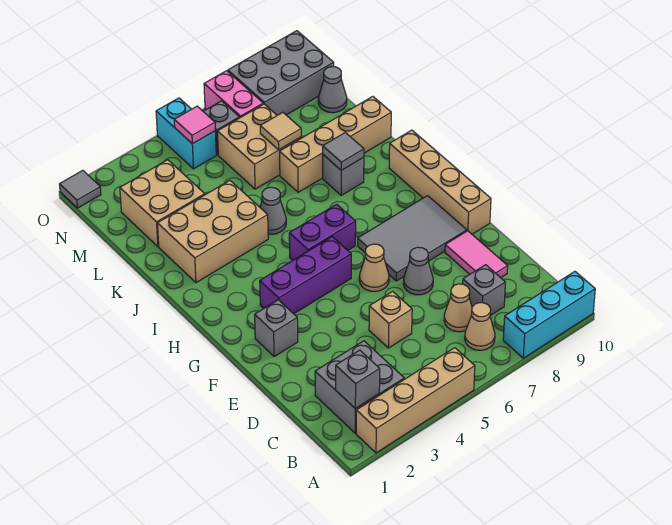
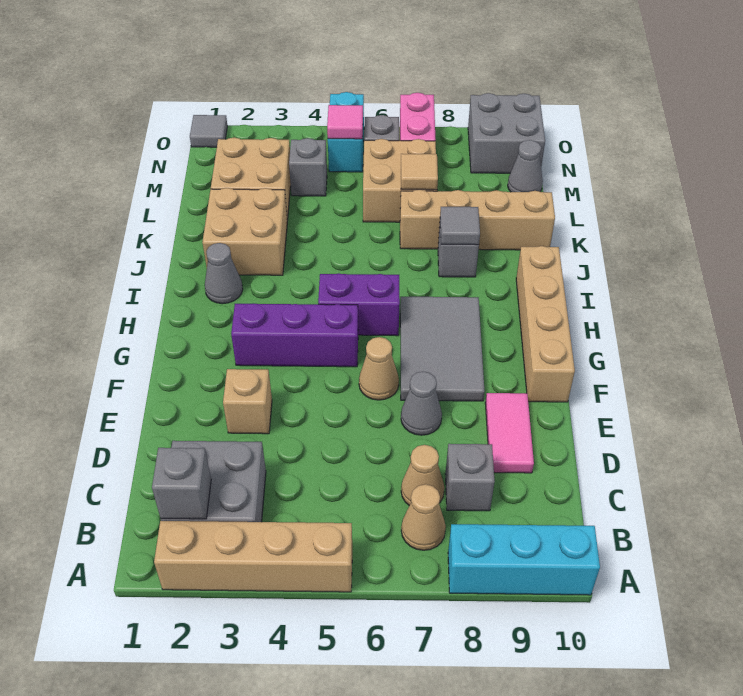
tan brick D5 level 1 -> tan brick E3 level 1
grey brick F2 level 1 -> grey brick M4 level 1
grey tile F7:G9 level 1 -> grey tile F7:H8 level 1
tan brick J2:K4 level 1 -> tan brick J2:K3 level 1
grey cone J5 level 1 -> grey cone I2 level 1
grey brick N8:O10 level 1 -> grey brick N9:O10 level 1

